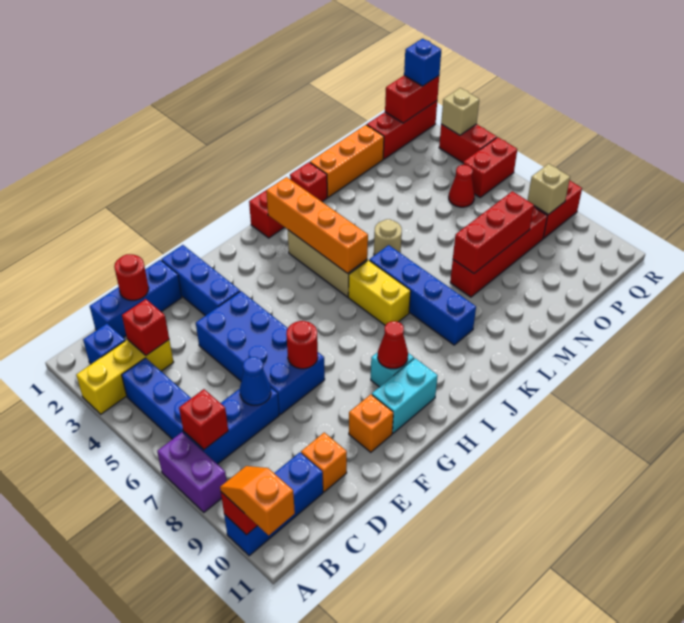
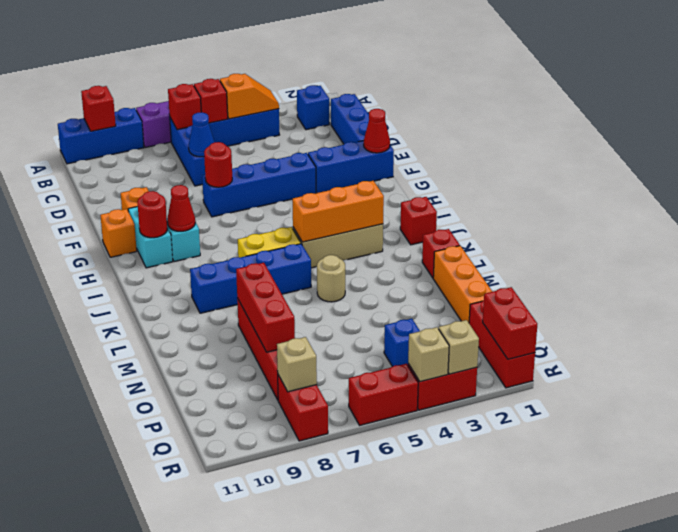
yellow brick A3:C3 level 1 -> none
blue brick A10:C10 level 1 -> blue brick A9:A11 level 1
orange slope A10:A11 level 3 top 11 -> orange slope B4:B5 level 2 top 5
red brick C3 level 2 -> red brick B6 level 2
red round brick D1 level 2 -> red round brick H10 level 2
orange brick D10 level 1 -> orange brick G11 level 1
blue brick E4:F7 level 1 -> blue brick F4:F7 level 1
orange brick J2:J5 level 2 -> orange brick J3:J5 level 2
red cone P5 level 1 -> red cone F1 level 2
red brick Q5:R5 level 1 -> red brick R5:R6 level 1
blue brick R1 level 3 -> blue brick P4 level 1
none -> tan brick R4 level 2

